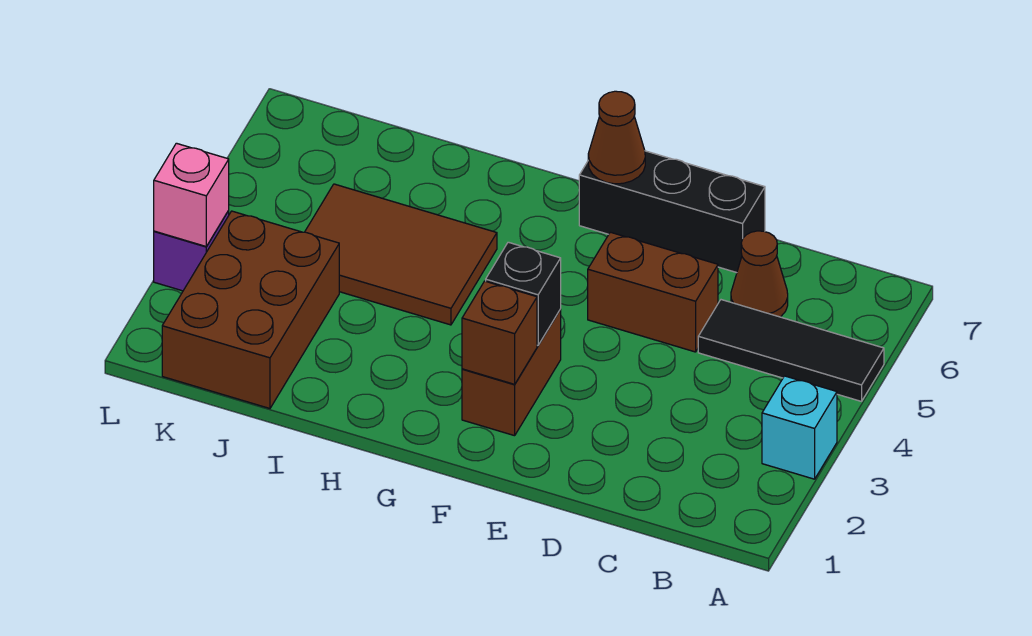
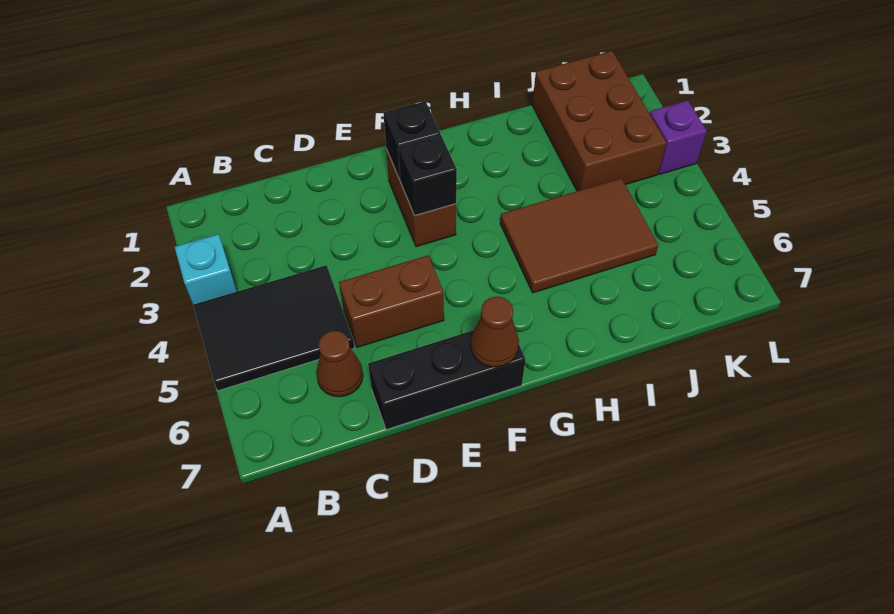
black tile A5:C5 level 1 -> black tile A4:C5 level 1
brown brick F2 level 2 -> black brick F2 level 2
pink brick L3 level 2 -> none

